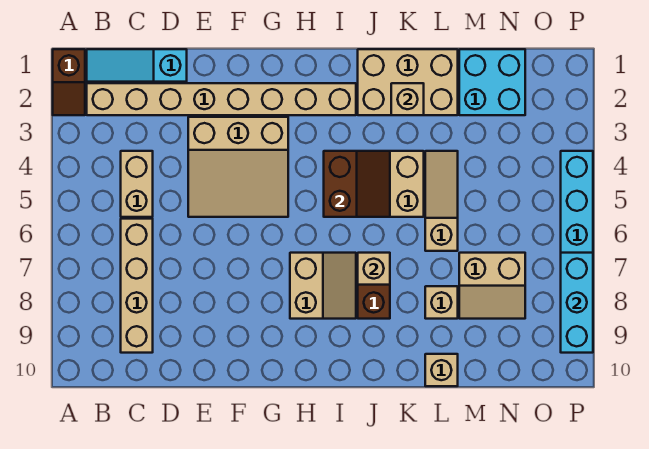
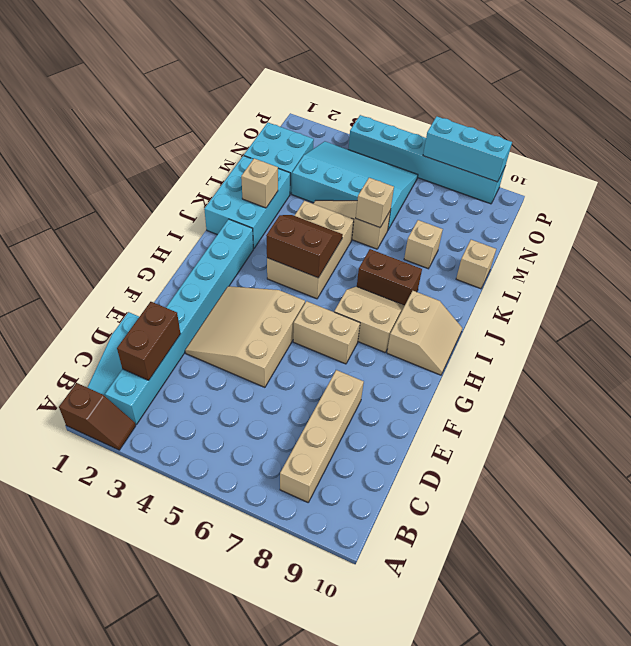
tan brick B2:I2 level 1 -> cyan brick B2:I2 level 1
none -> brown brick C2:D2 level 2
tan brick C4:C5 level 1 -> tan brick G6:G7 level 1
tan brick C6:C9 level 1 -> tan brick B8:E8 level 1
tan slope E3:G5 level 1 top 3 -> tan slope E3:G5 level 1 top 5
tan brick J1:L2 level 1 -> cyan brick J1:L2 level 1
tan brick J7 level 2 -> tan brick L6 level 2
none -> cyan slope M3:O6 level 1 top M
tan slope M7:N8 level 1 top 7 -> tan slope H9:I10 level 1 top 9

